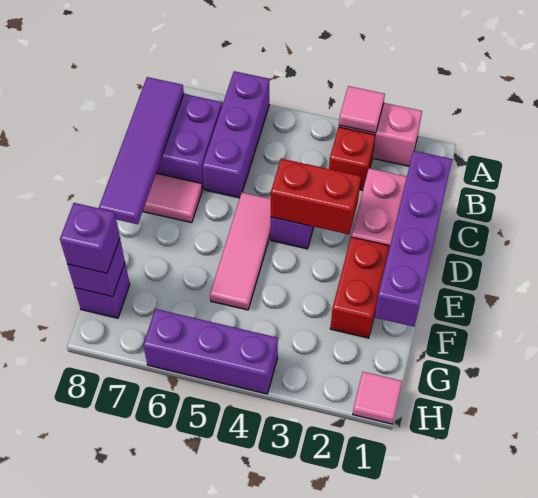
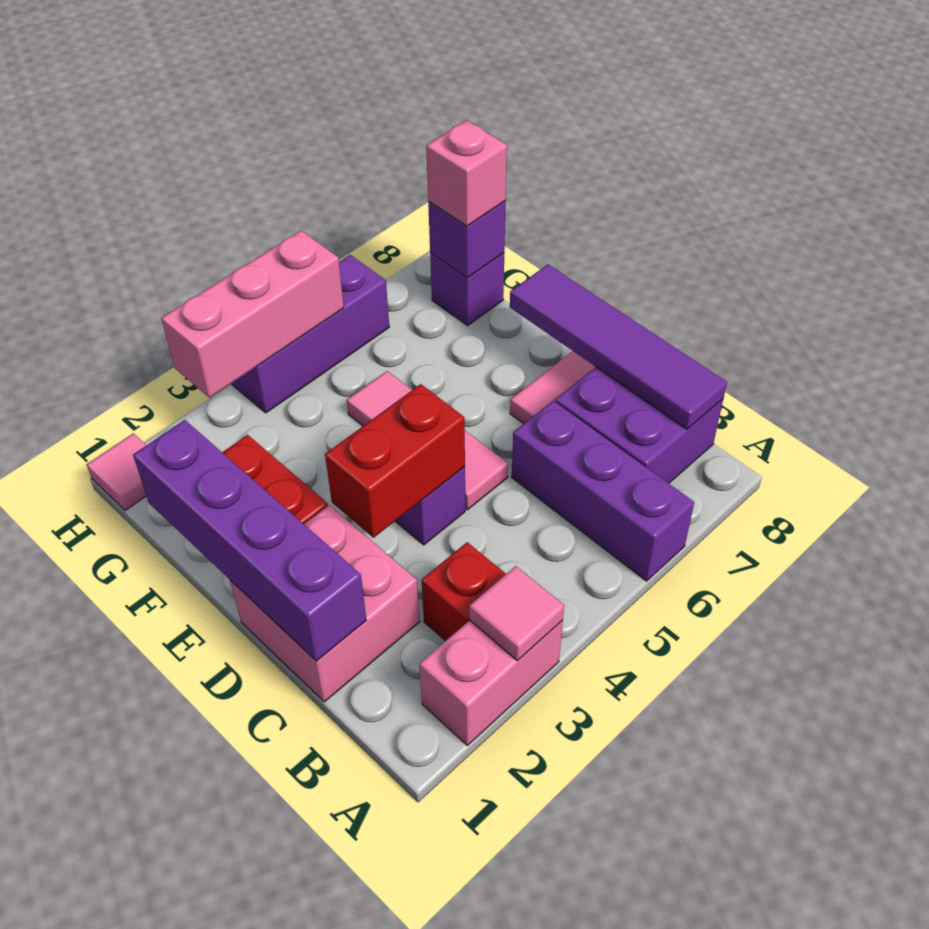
purple brick G8 level 3 -> pink brick G8 level 3
none -> pink brick H3:H5 level 2

